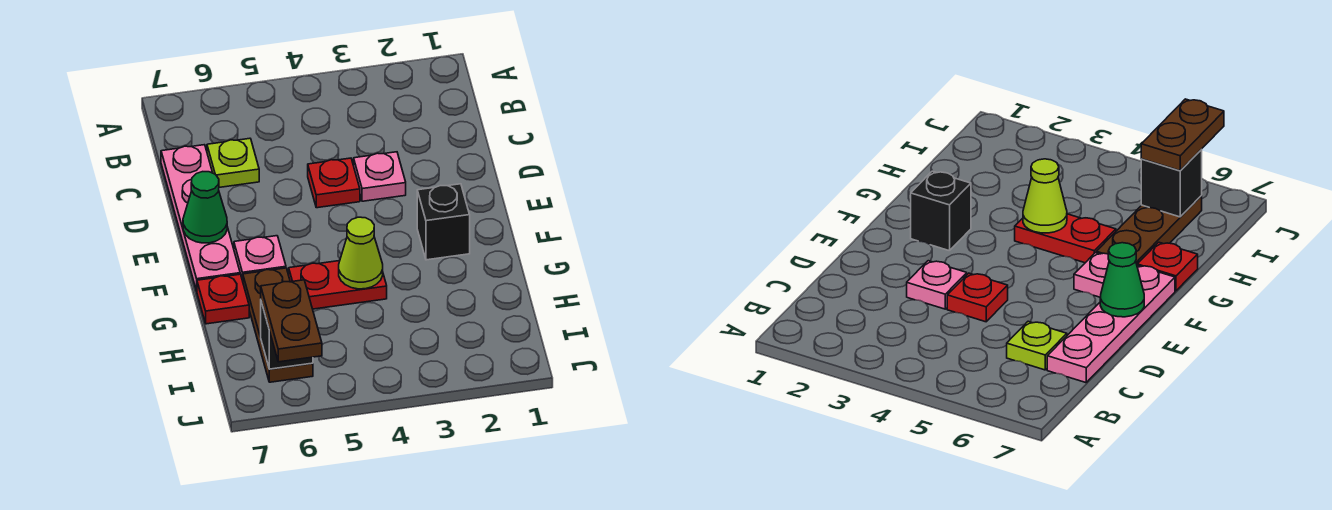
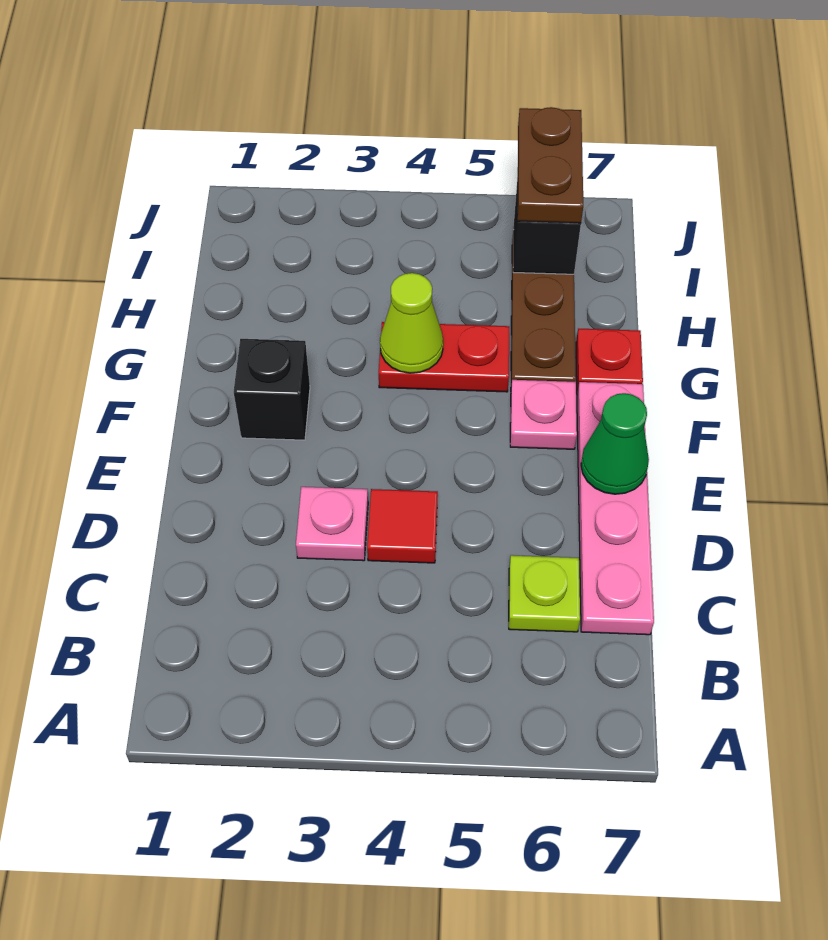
red plate D4 level 1 -> red tile D4 level 1

